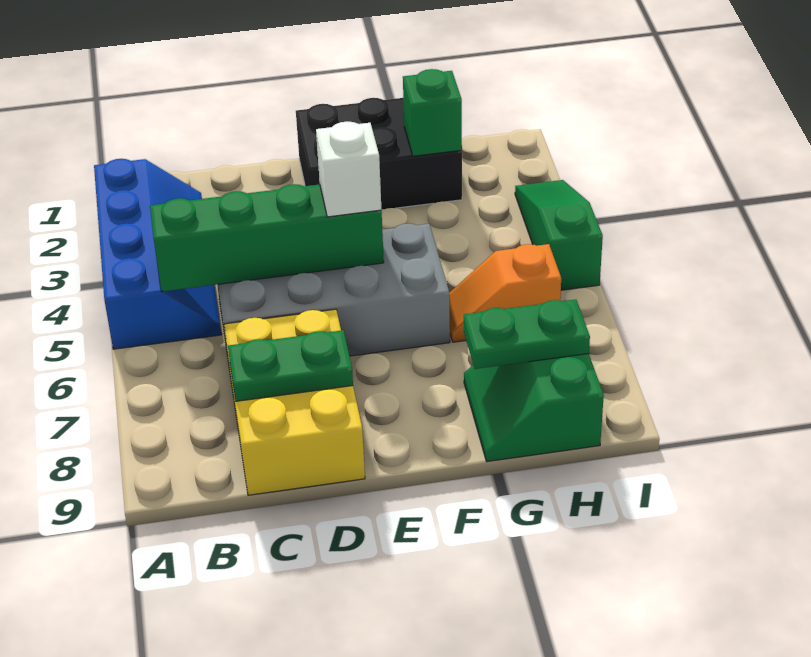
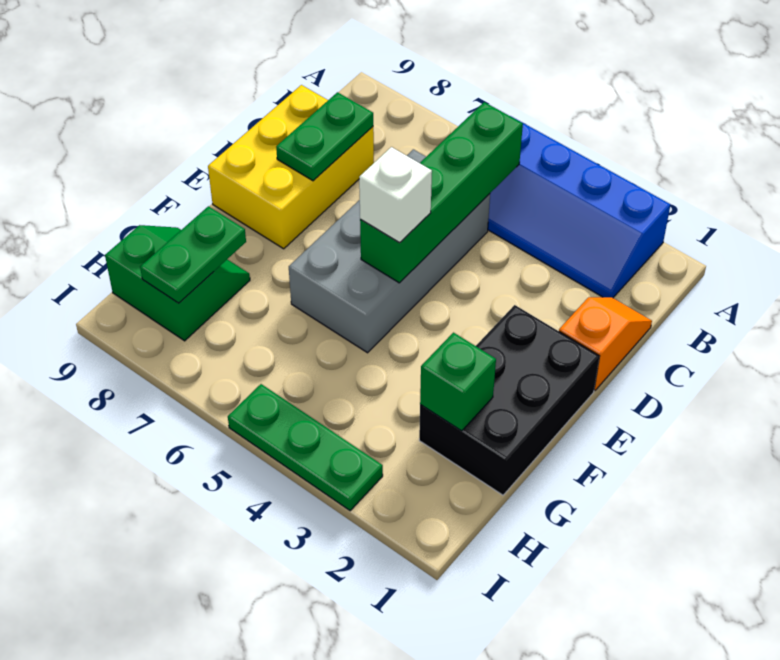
yellow brick C7:D9 level 1 -> yellow brick C8:E9 level 1
orange slope G6:H6 level 1 top H -> orange slope C1:D1 level 1 top D
green slope I3:I5 level 1 top 5 -> green plate I3:I5 level 1

